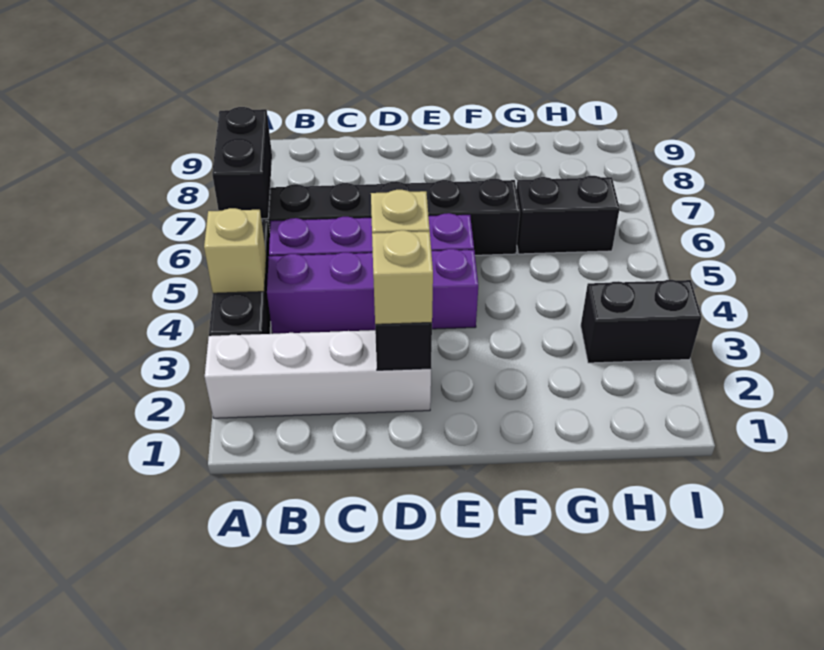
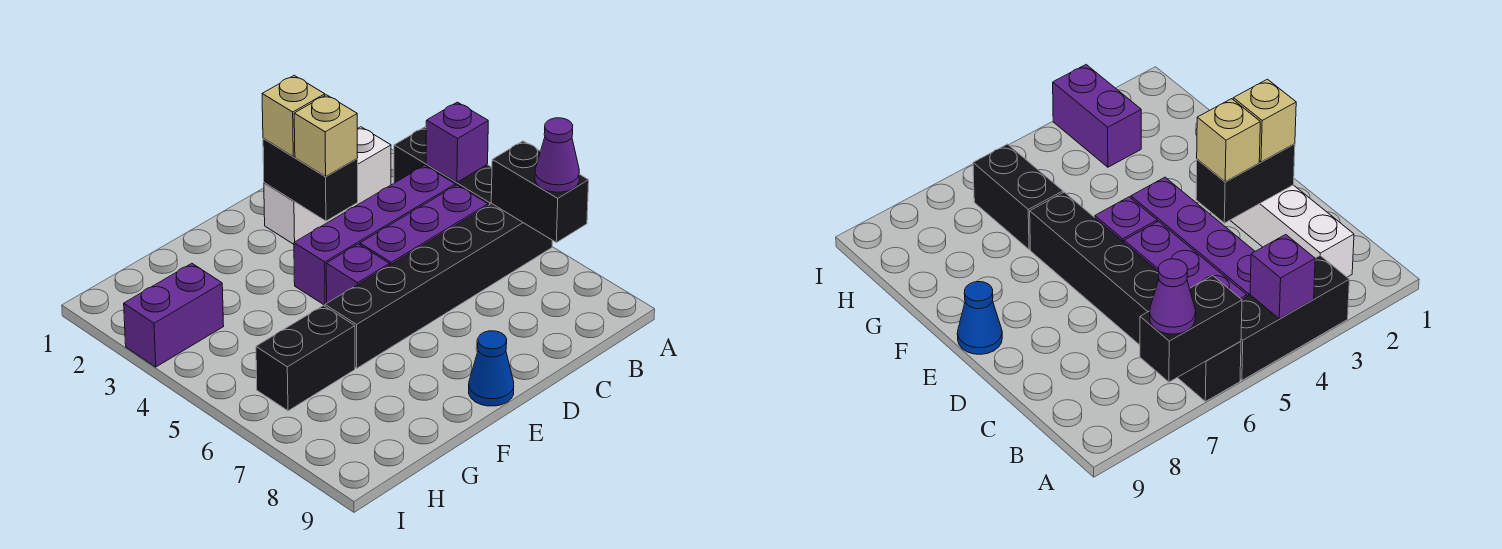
white brick A2:D2 level 1 -> white brick B2:D2 level 1
tan brick A4 level 2 -> purple brick A4 level 2
none -> purple cone A7 level 3
none -> blue cone E9 level 1
black brick H3:I3 level 1 -> purple brick H3:I3 level 1

